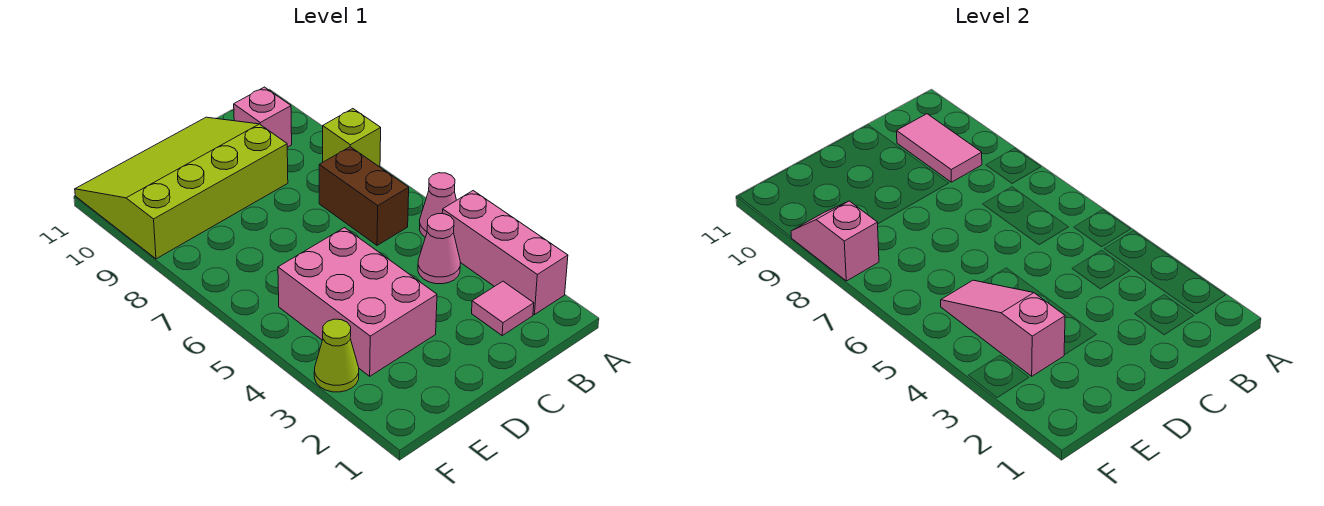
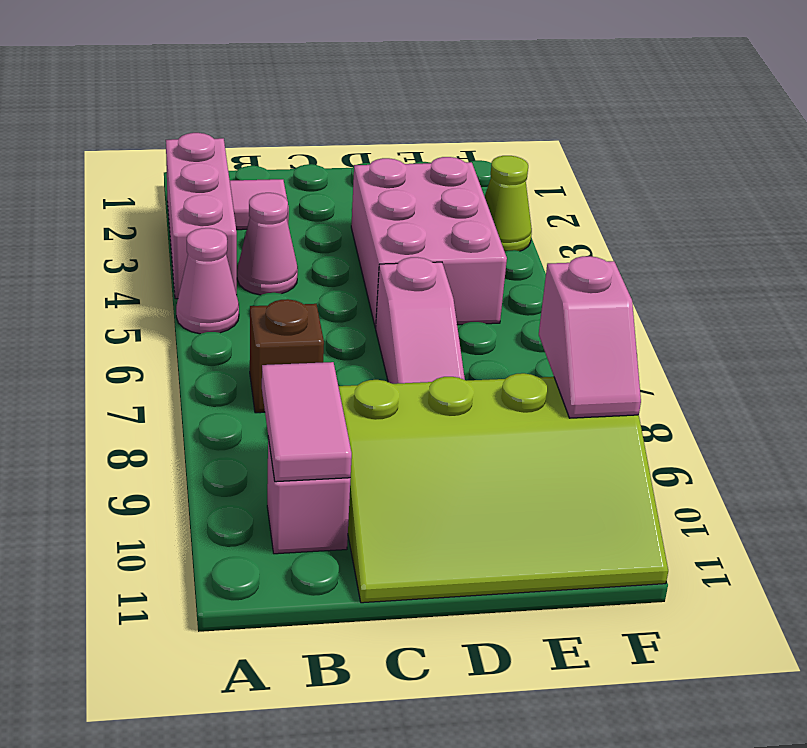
lime brick A8 level 1 -> none
brown brick B6:B7 level 1 -> brown brick B7 level 1
pink slope E3:E5 level 2 top 3 -> pink slope D6:D8 level 1 top 6

